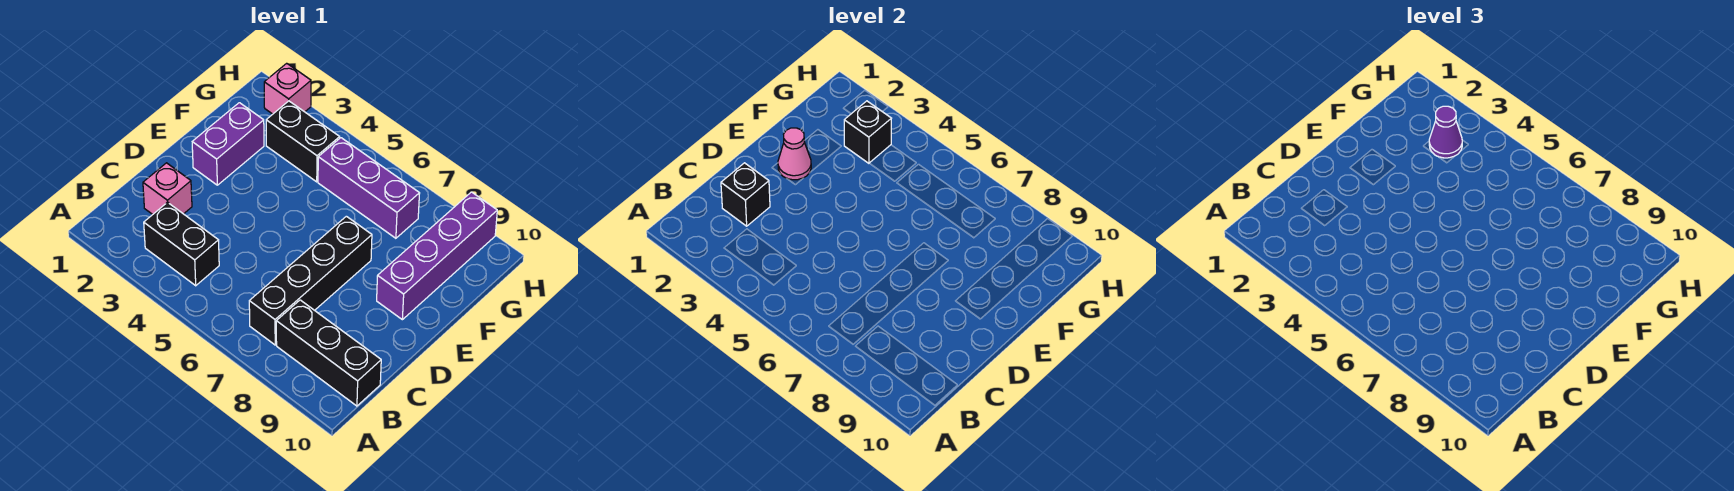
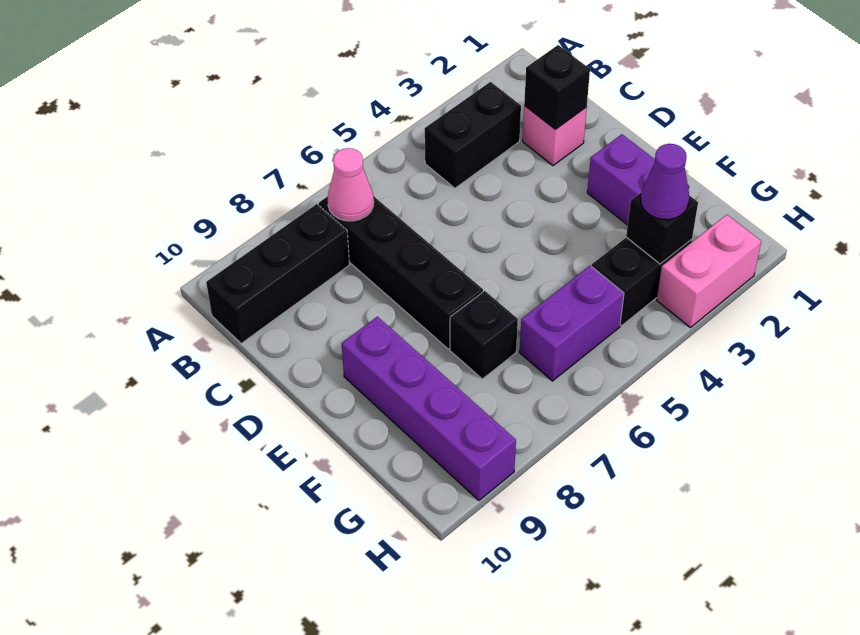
pink cone E2 level 2 -> pink cone B7 level 2
none -> black brick F7 level 1
purple brick G5:G7 level 1 -> purple brick G5:G6 level 1
pink brick H2 level 1 -> pink brick H2:H3 level 1

